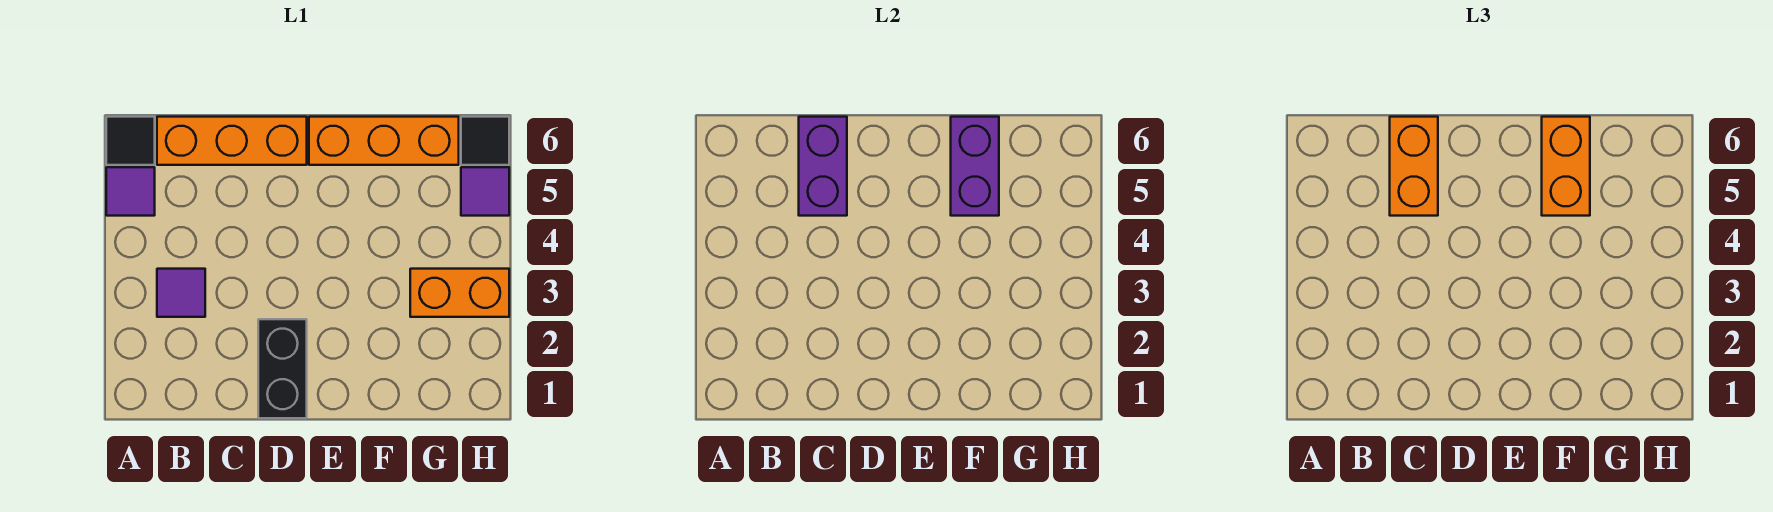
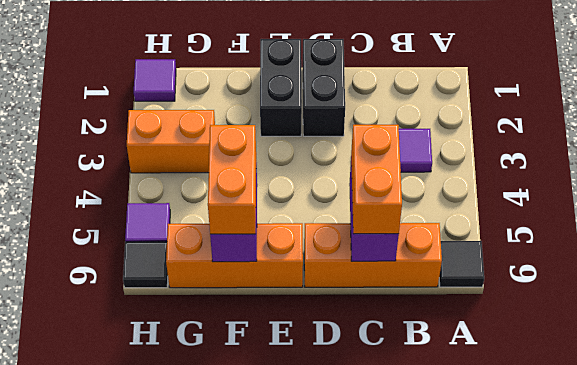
purple tile A5 level 1 -> purple tile H1 level 1
none -> black brick E1:E2 level 1

